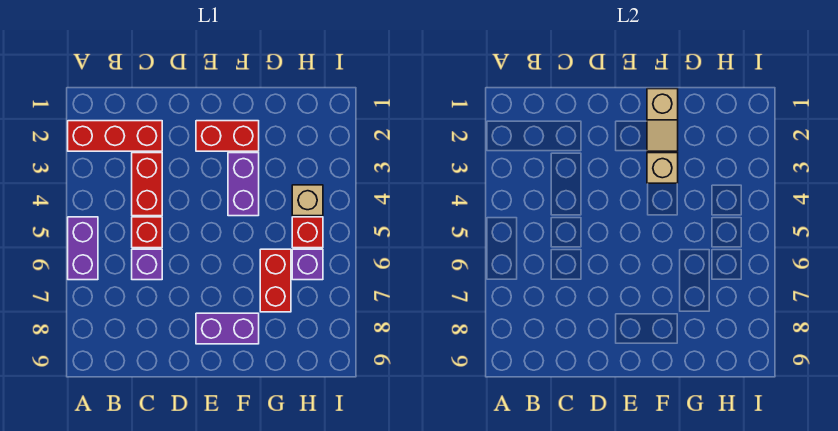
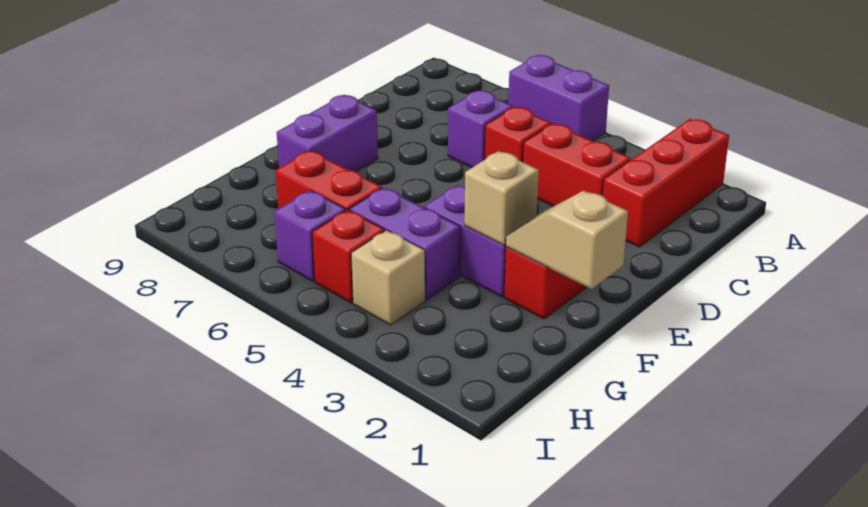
none -> purple brick G4:G5 level 1

